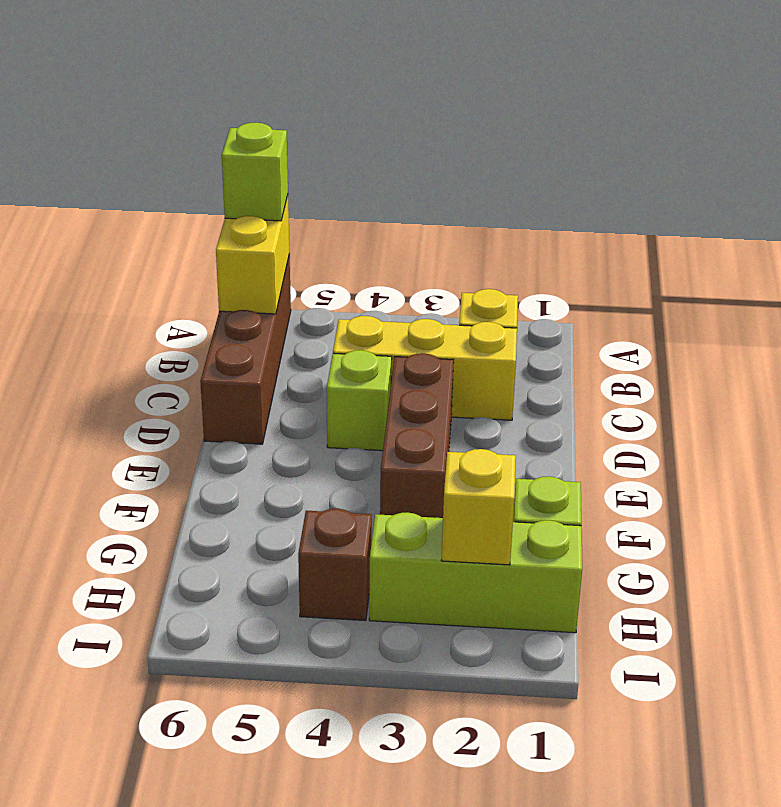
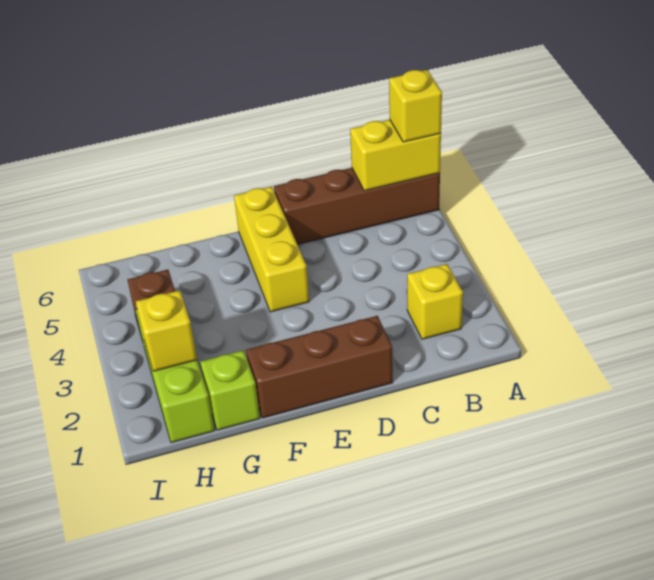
lime brick A6 level 3 -> yellow brick A6 level 3
yellow brick C2:C4 level 1 -> yellow brick E4:E6 level 1
brown brick D3:F3 level 1 -> brown brick D1:F1 level 1
lime brick D4 level 1 -> none

